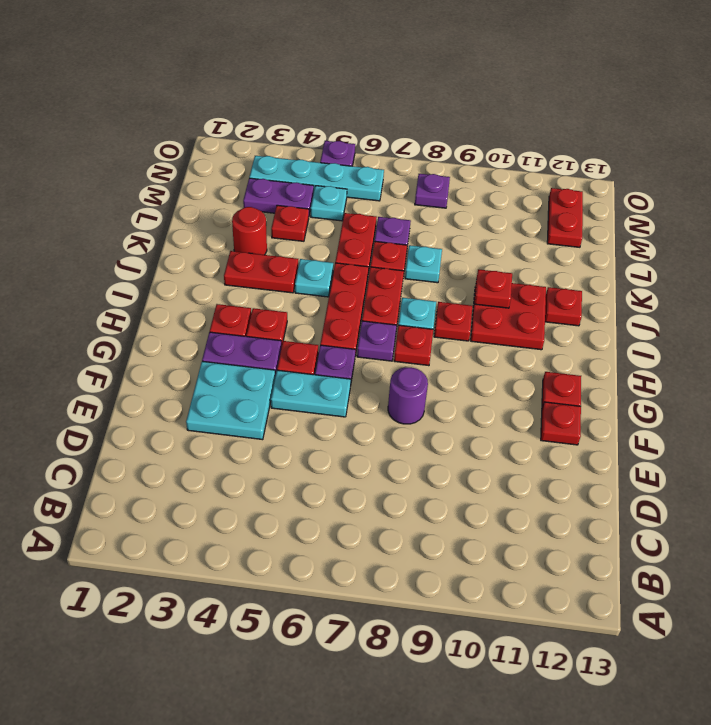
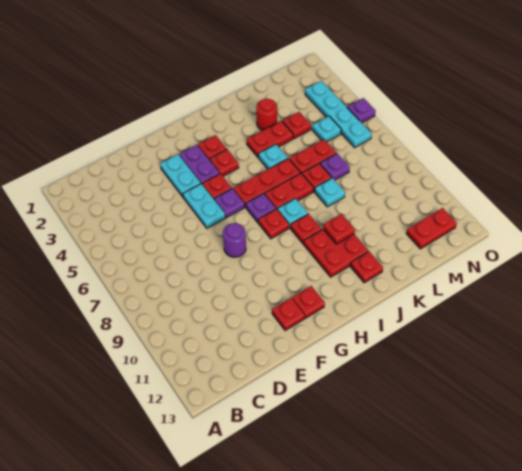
cyan plate E3:F4 level 1 -> cyan plate F3:F4 level 1
red plate J3:J4 level 1 -> red plate J4:K4 level 1
purple plate M3:M4 level 1 -> none
purple plate N8 level 1 -> none

